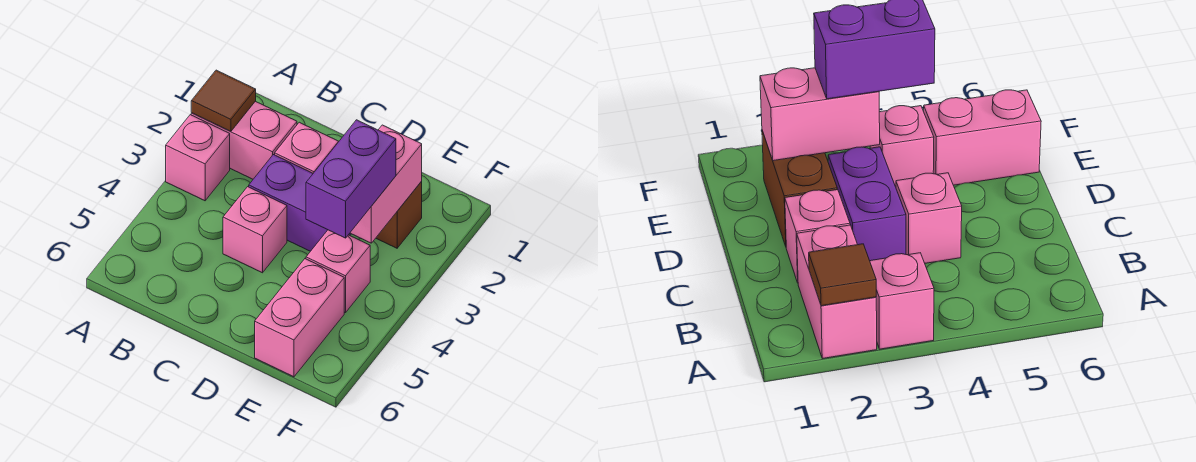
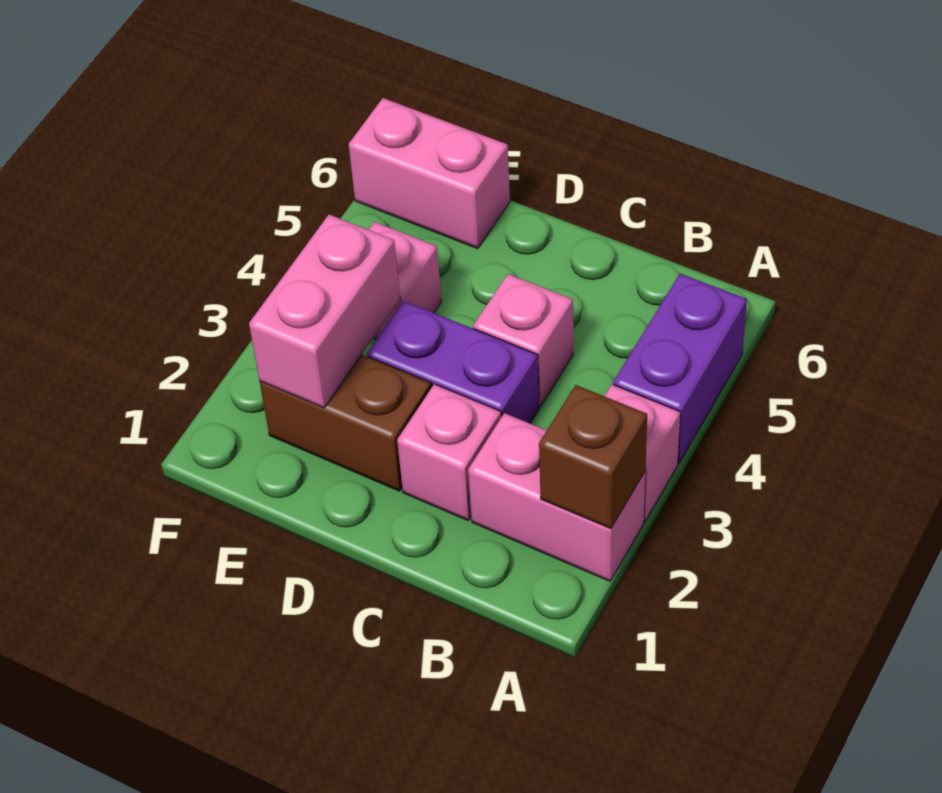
brown tile A2 level 2 -> brown brick A2 level 2
purple brick E3:E4 level 3 -> purple brick A4:A5 level 1
pink brick E5:E6 level 1 -> pink brick E6:F6 level 1

